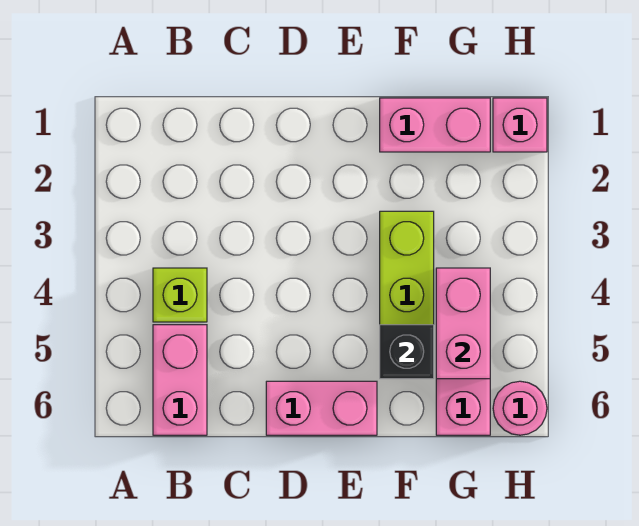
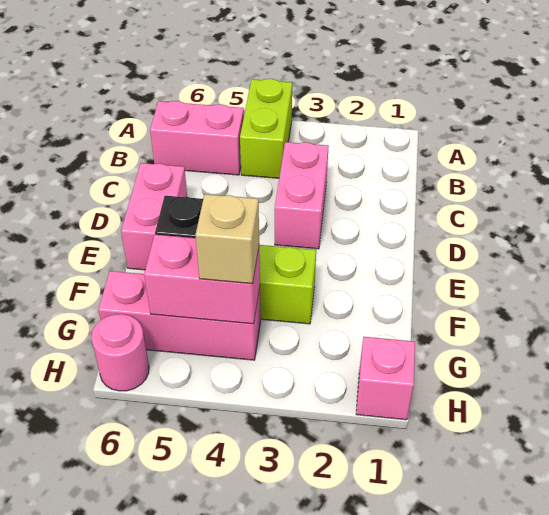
lime brick B4 level 1 -> lime brick A4:B4 level 1
pink brick F1:G1 level 1 -> pink brick C3:D3 level 1
none -> tan brick G4 level 3

